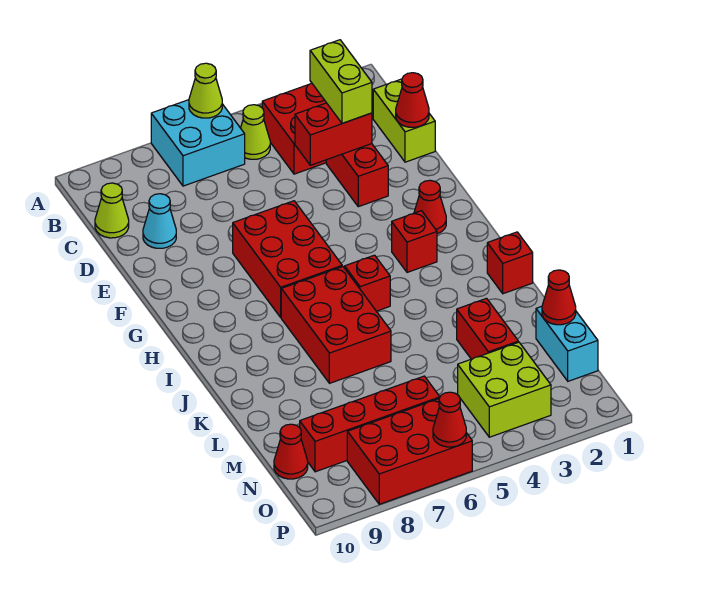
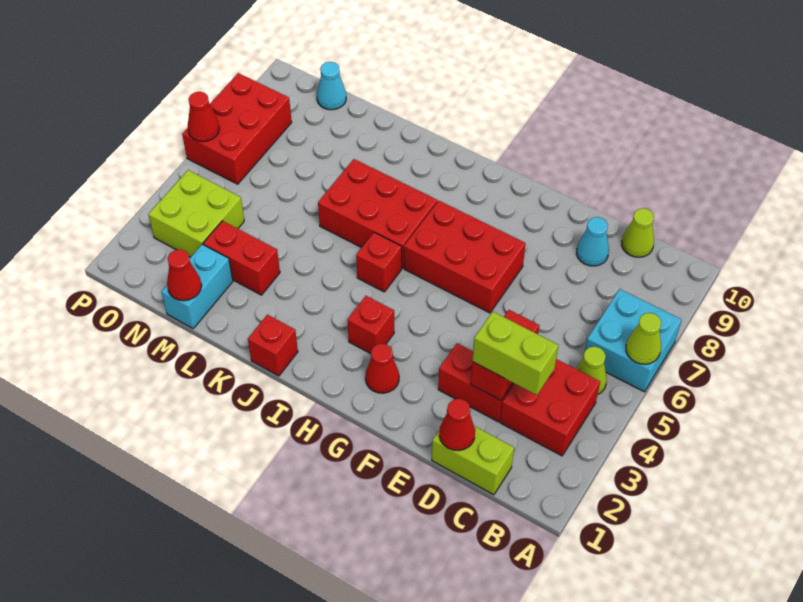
cyan brick M1:N1 level 1 -> cyan brick M1:M2 level 1
red brick N6:N9 level 1 -> none
red cone N10 level 1 -> cyan cone N10 level 1

